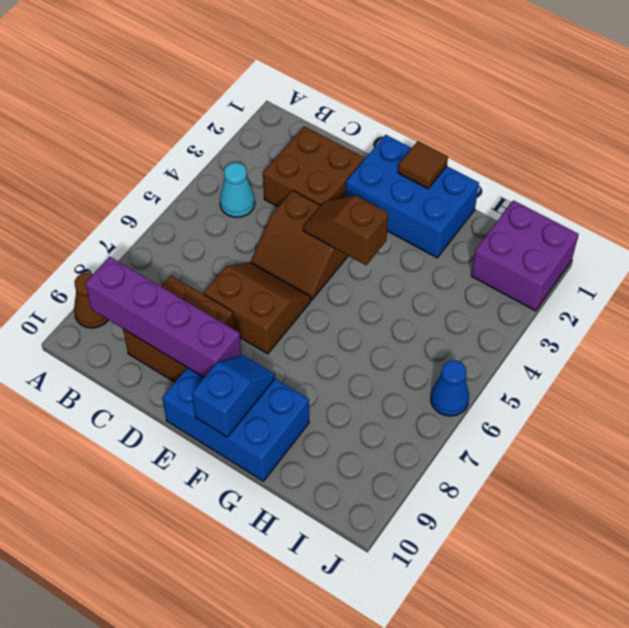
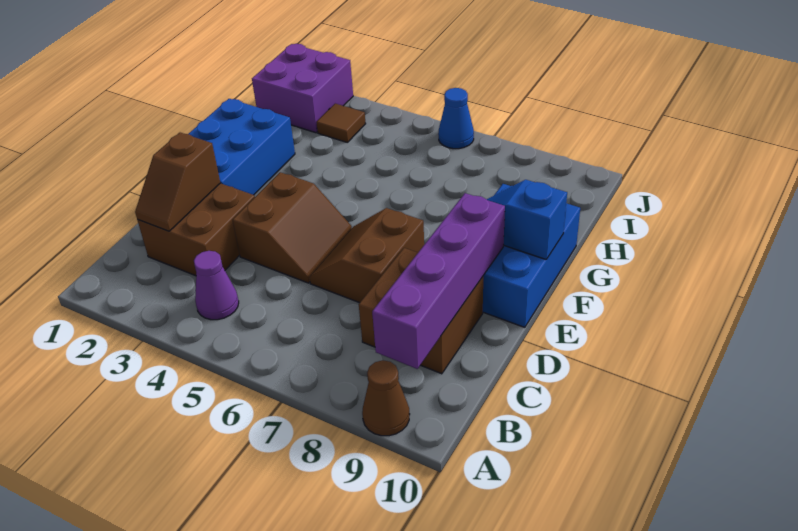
cyan cone B4 level 1 -> purple cone B4 level 1
brown slope E4:F4 level 2 top F -> brown slope C2:D2 level 2 top D
brown tile F1 level 2 -> brown tile I3 level 1

